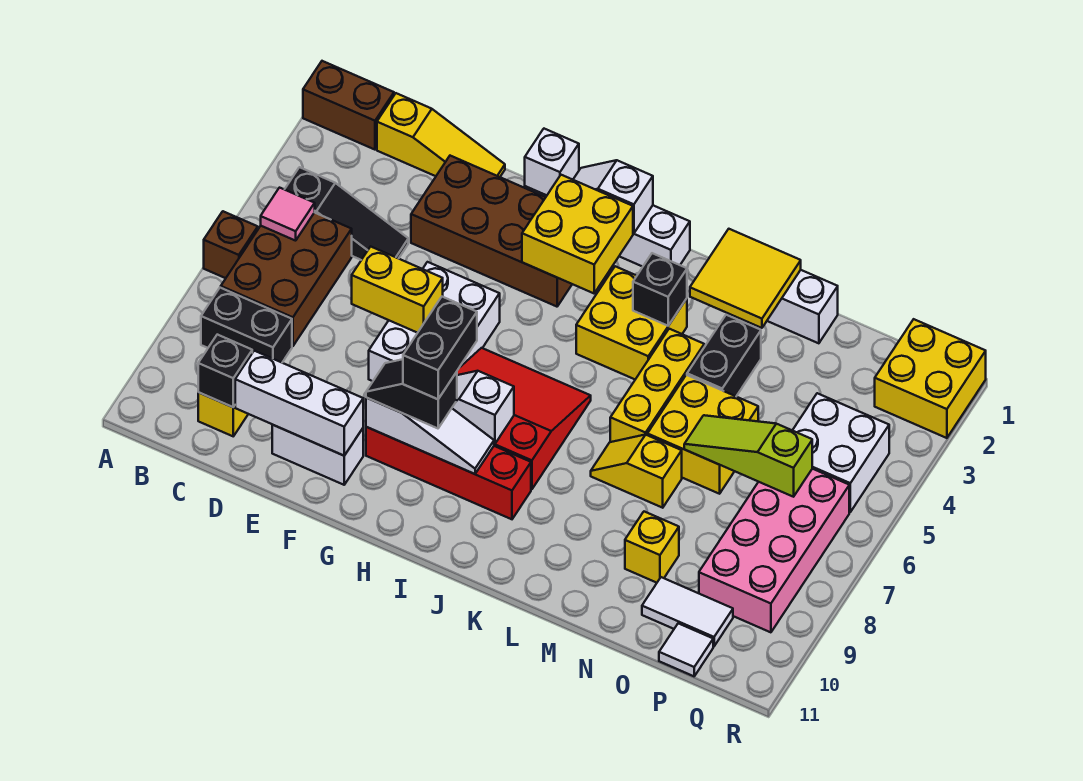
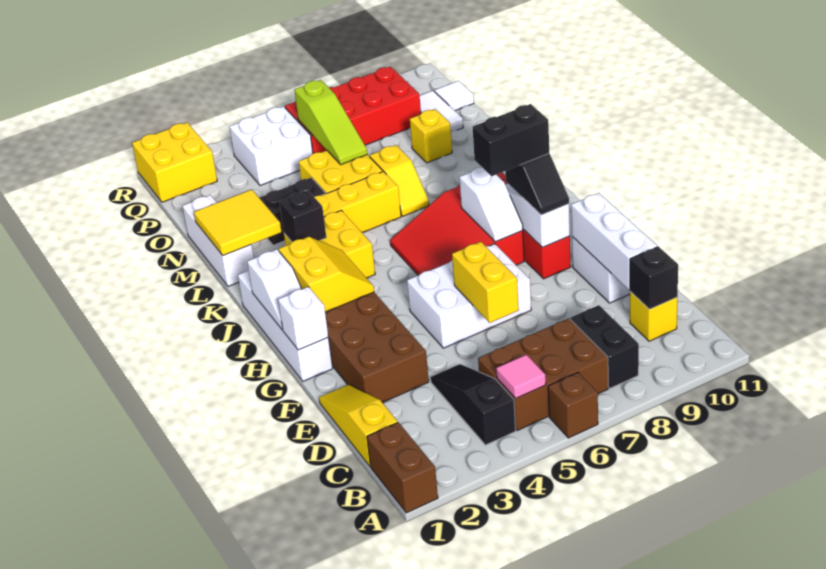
yellow brick H2:I3 level 2 -> yellow slope H2:I3 level 2 top 2
pink brick P6:Q9 level 1 -> red brick P6:Q9 level 1

